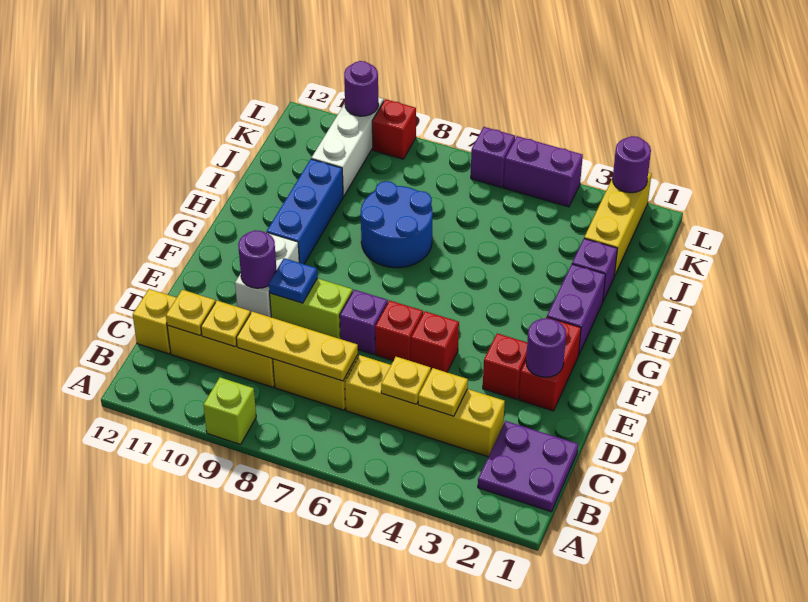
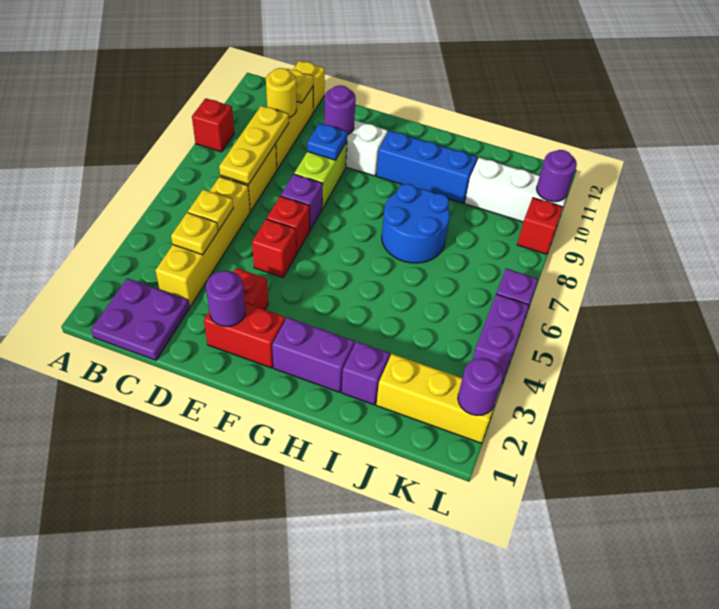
lime brick A9 level 1 -> red brick A9 level 1
yellow plate C10 level 2 -> yellow round brick C10 level 2

